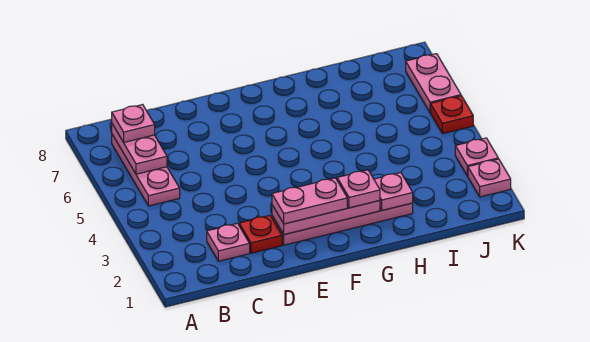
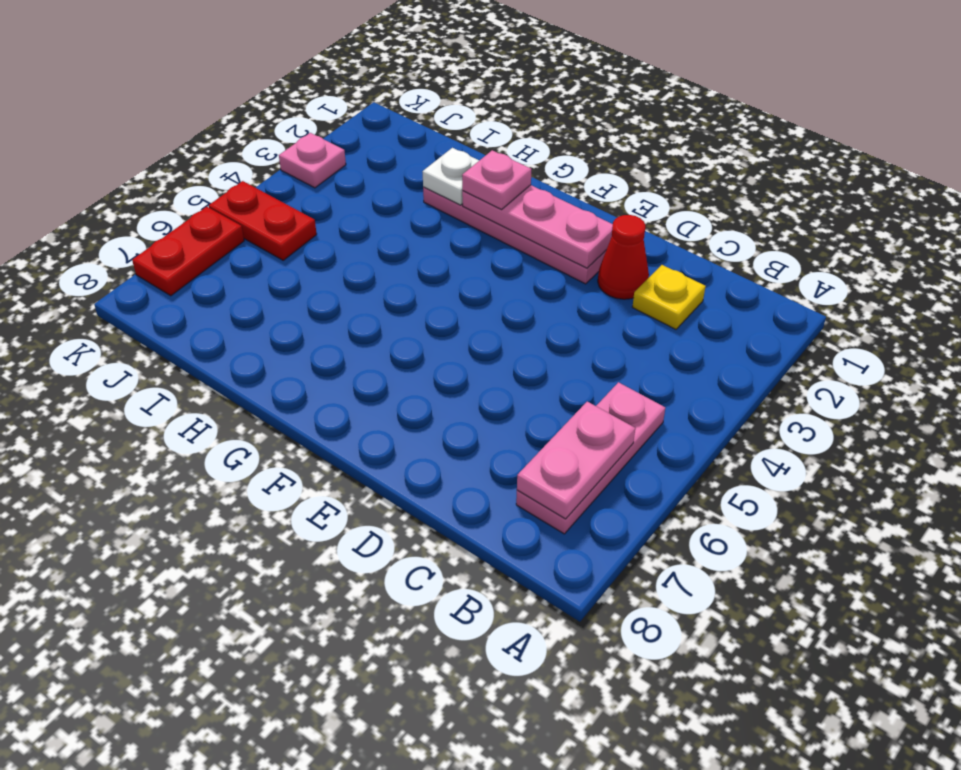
pink plate B7 level 3 -> none
pink plate C2 level 1 -> yellow plate C2 level 1
red plate D2 level 1 -> red cone D2 level 1
pink plate E2:F2 level 3 -> none
pink plate H2 level 2 -> white plate H2 level 2
pink plate K2 level 1 -> none
red plate K5 level 1 -> red plate J5:K5 level 1
pink plate K6:K7 level 1 -> red plate K6:K7 level 1

